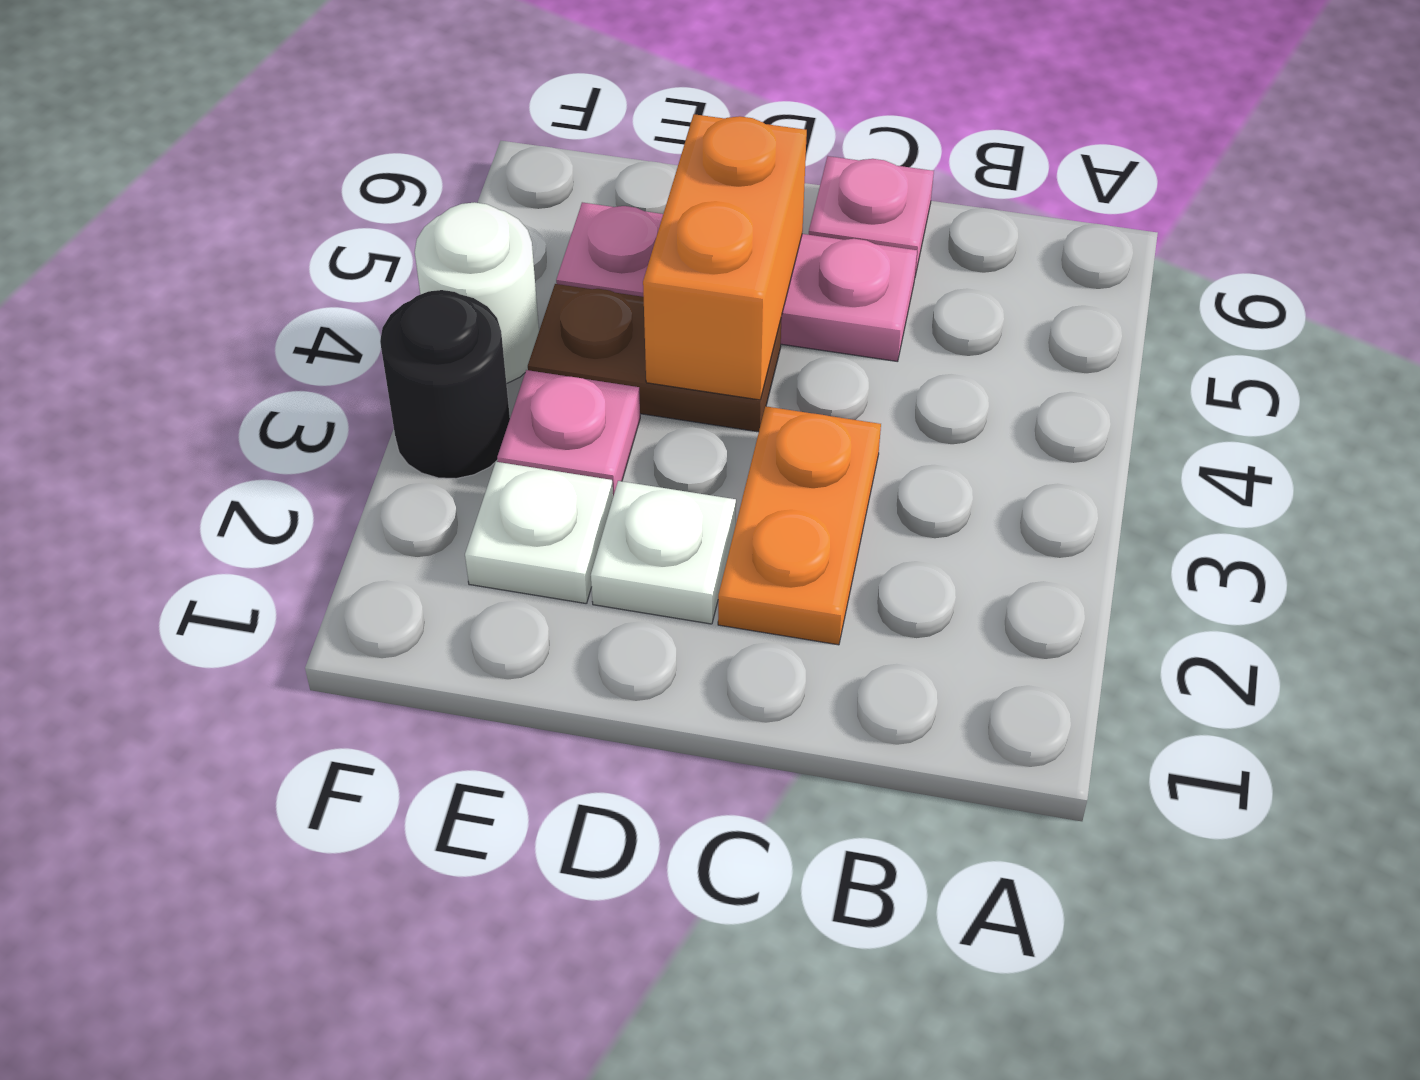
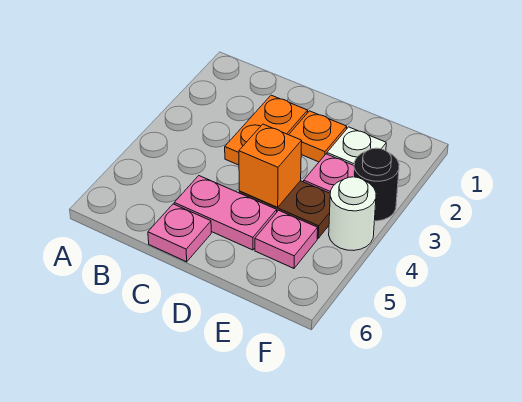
white plate D2 level 1 -> orange plate D2 level 1
orange brick D4:D5 level 2 -> orange brick D4 level 2

